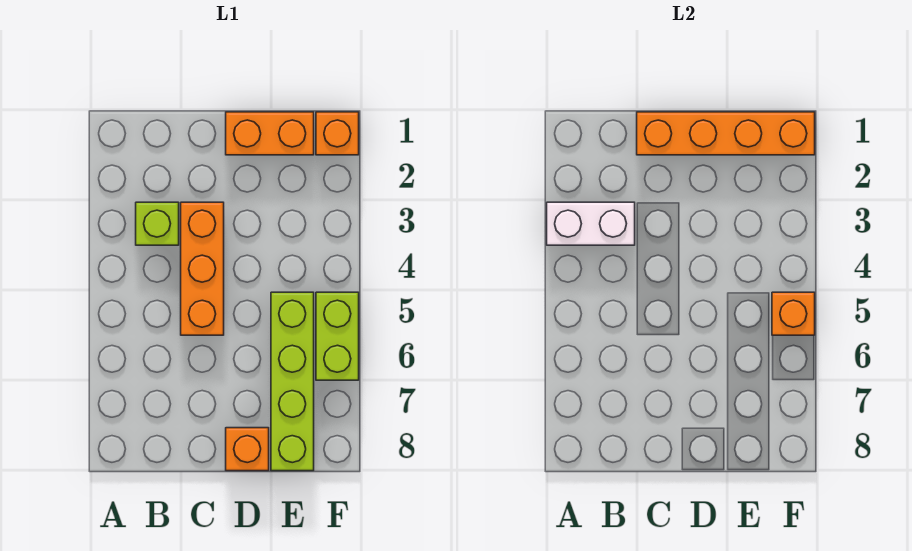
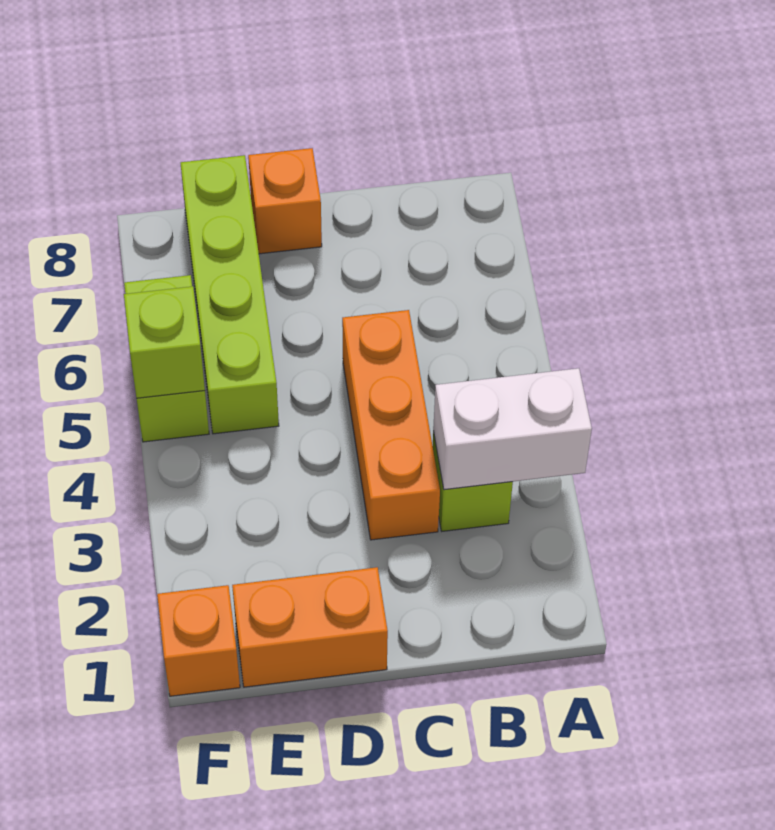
orange brick C1:F1 level 2 -> none
orange brick F5 level 2 -> lime brick F5 level 2

